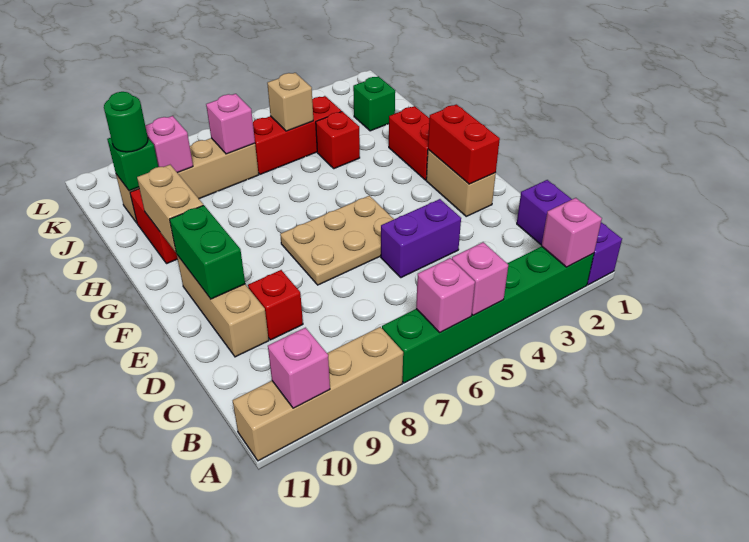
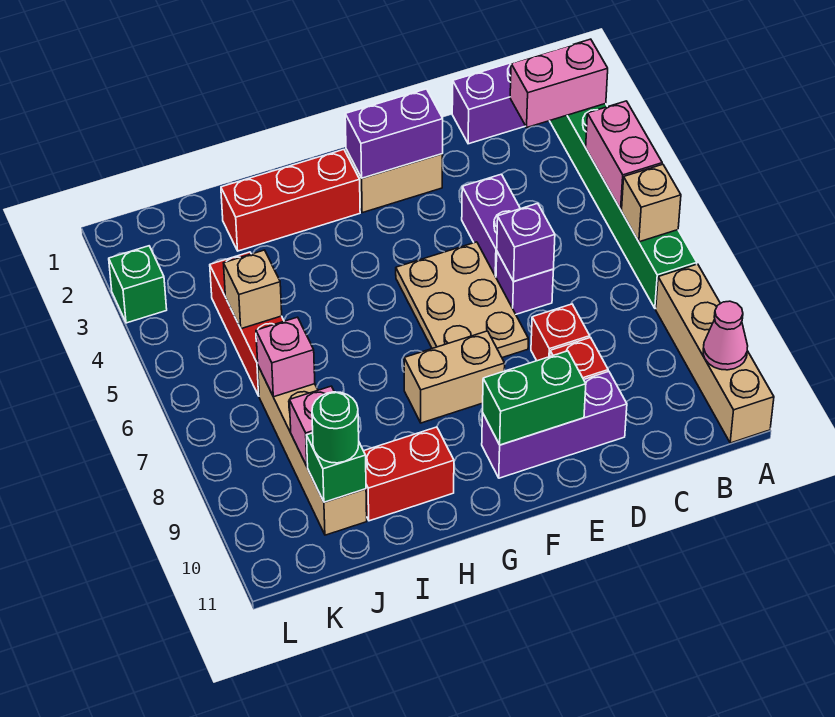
pink brick A2 level 2 -> pink brick A2:B2 level 2
pink brick A5 level 2 -> pink brick A4:A5 level 2
pink brick A6 level 2 -> tan brick A6 level 2
pink brick A10 level 2 -> pink cone A10 level 2
none -> purple brick D6 level 1
none -> purple brick D6 level 2
tan brick D10:F10 level 1 -> purple brick D10:F10 level 1
red brick E2:F2 level 2 -> purple brick E2:F2 level 2
red brick G2:H2 level 1 -> red brick G2:I2 level 1
tan brick G10:H10 level 2 -> tan brick F8:G8 level 1
red brick I4 level 1 -> red brick D8 level 1
green brick J2 level 1 -> green brick L3 level 1

